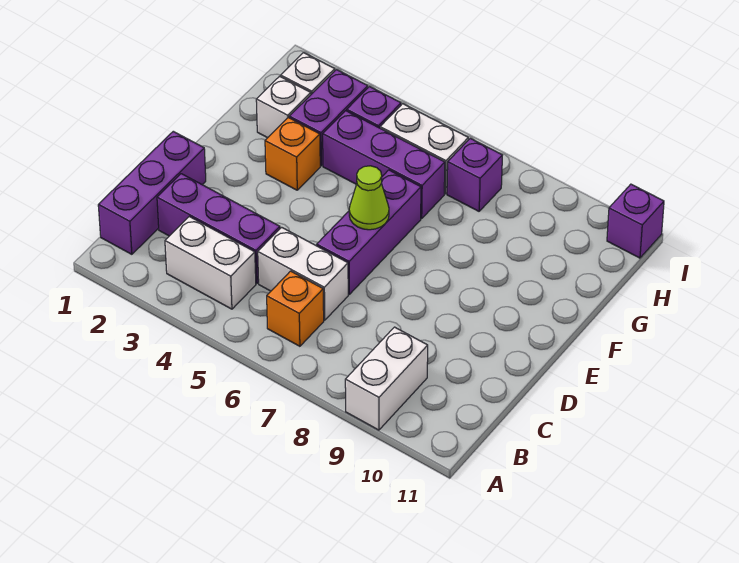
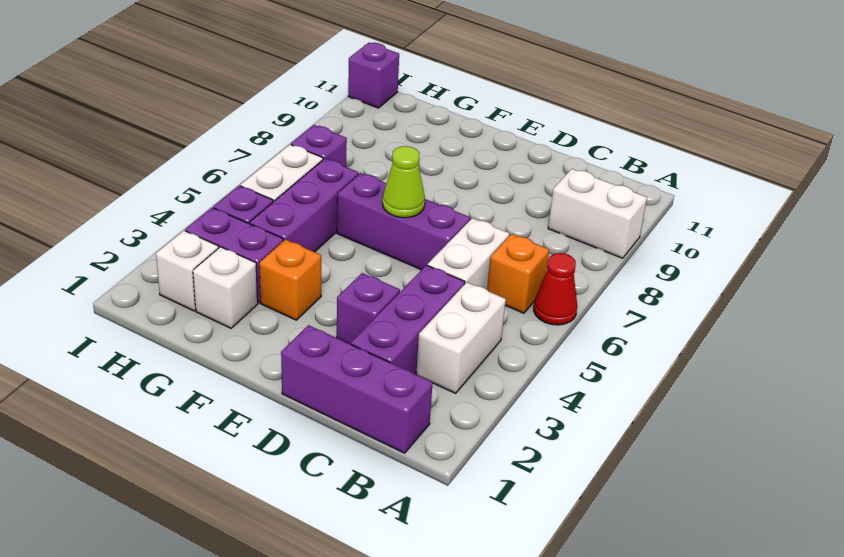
none -> red cone A6 level 1
none -> purple brick D3 level 1

